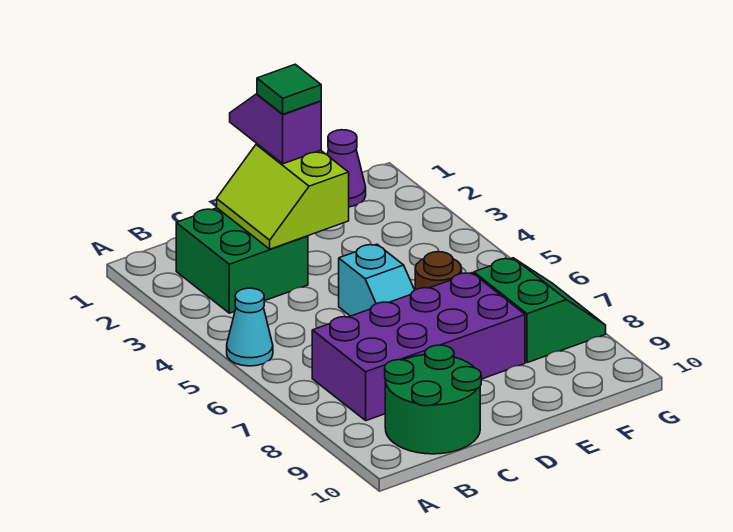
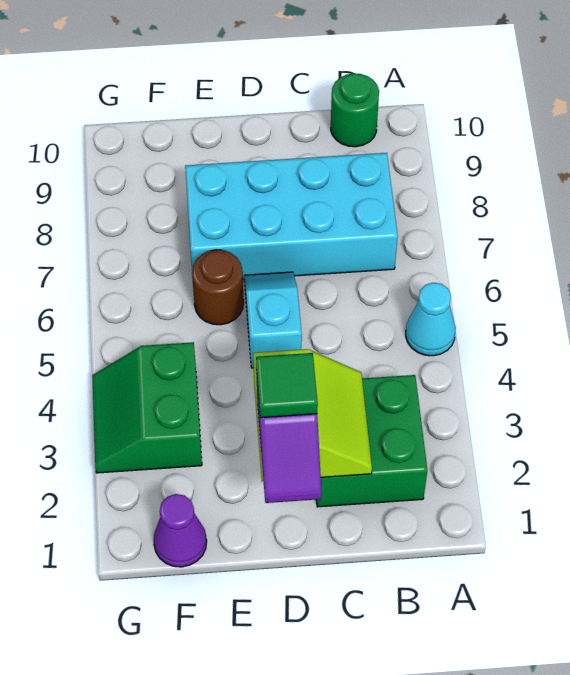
purple brick B7:E8 level 1 -> cyan brick B7:E8 level 1
green round brick B9:C10 level 1 -> green round brick B10 level 1
green slope F7:G8 level 1 top F -> green slope F3:G4 level 1 top F

